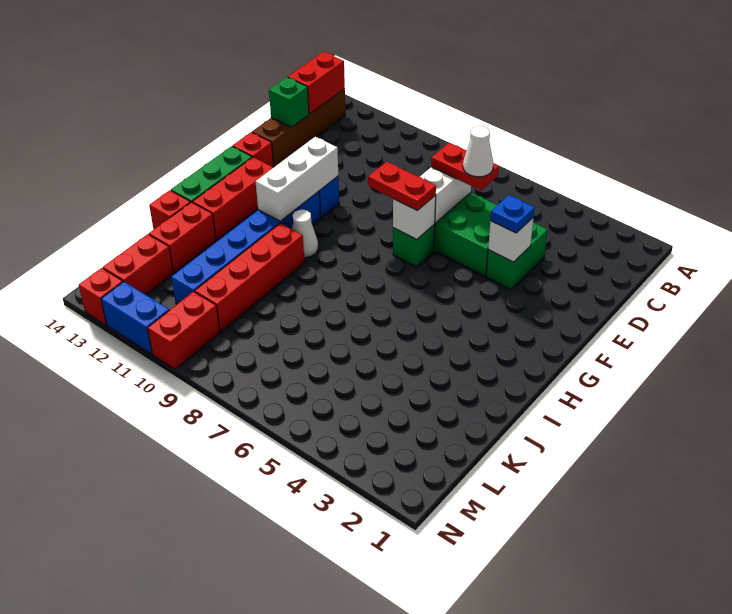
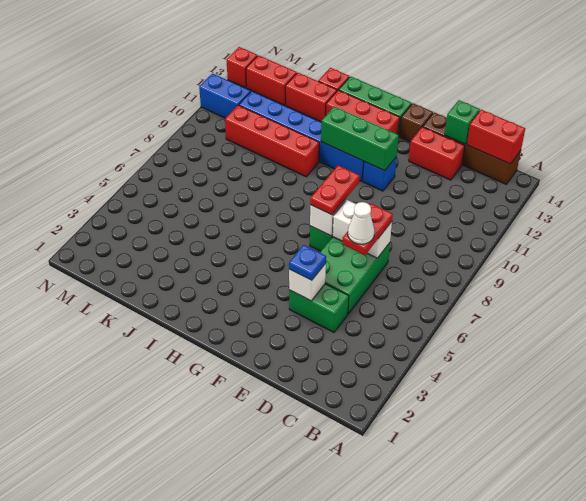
white brick F11:H11 level 2 -> green brick F11:H11 level 2
red brick F14 level 1 -> brown brick F14 level 1
white cone H10 level 1 -> none
red brick M10:N10 level 1 -> red brick D13:E13 level 1
blue brick N11:N12 level 1 -> blue brick M11:N11 level 1

